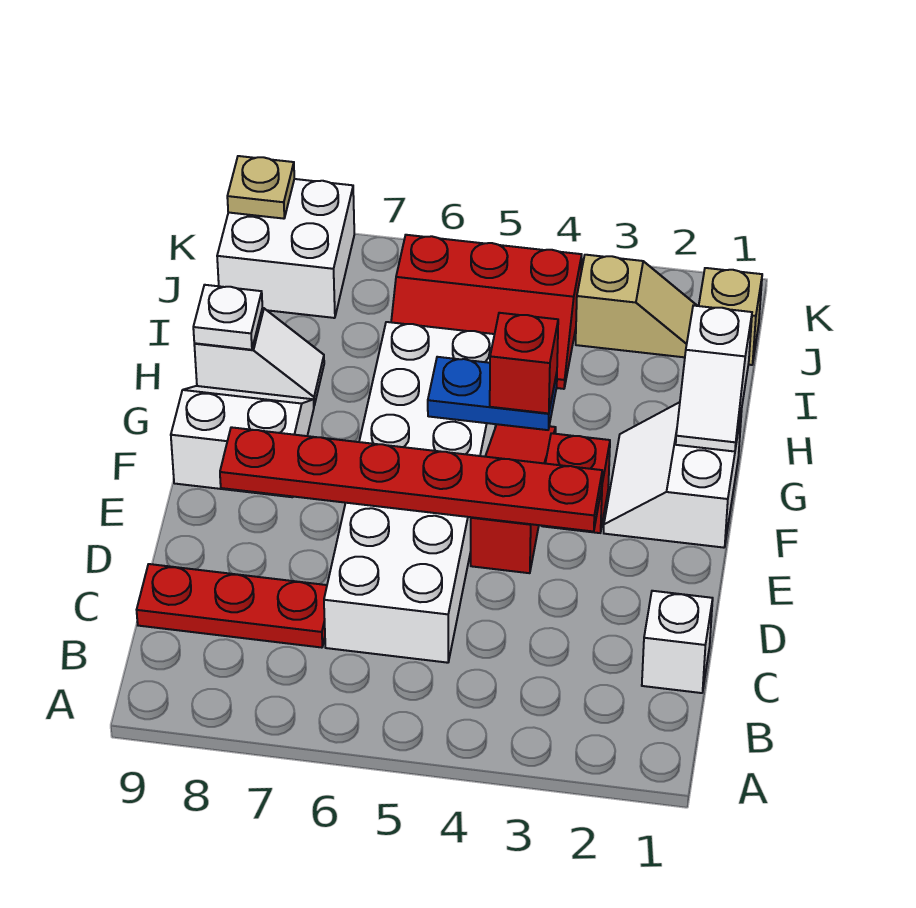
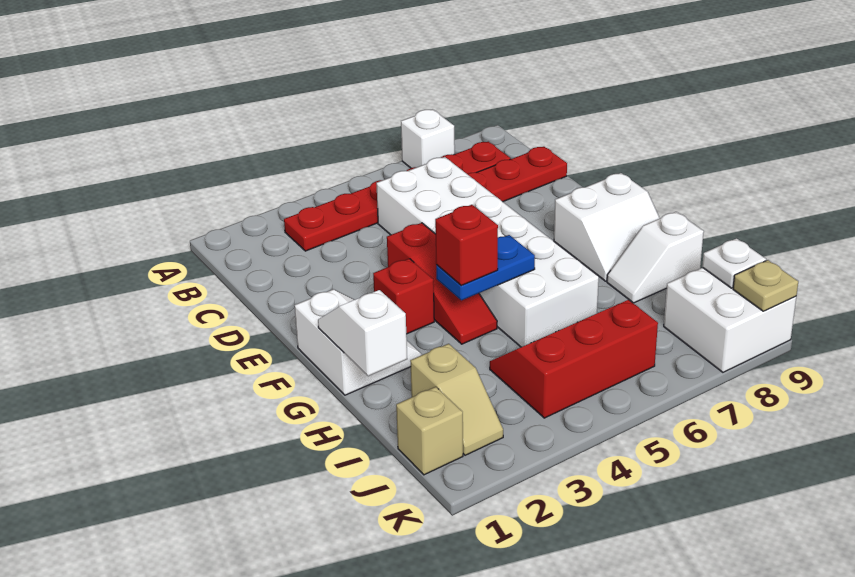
white brick C1 level 1 -> white brick A7 level 1
red plate E3:E8 level 2 -> red plate B3:B8 level 1
white plate H9 level 2 -> white plate J9 level 2
tan slope J2:J3 level 1 top 3 -> tan slope I2:J2 level 1 top I

